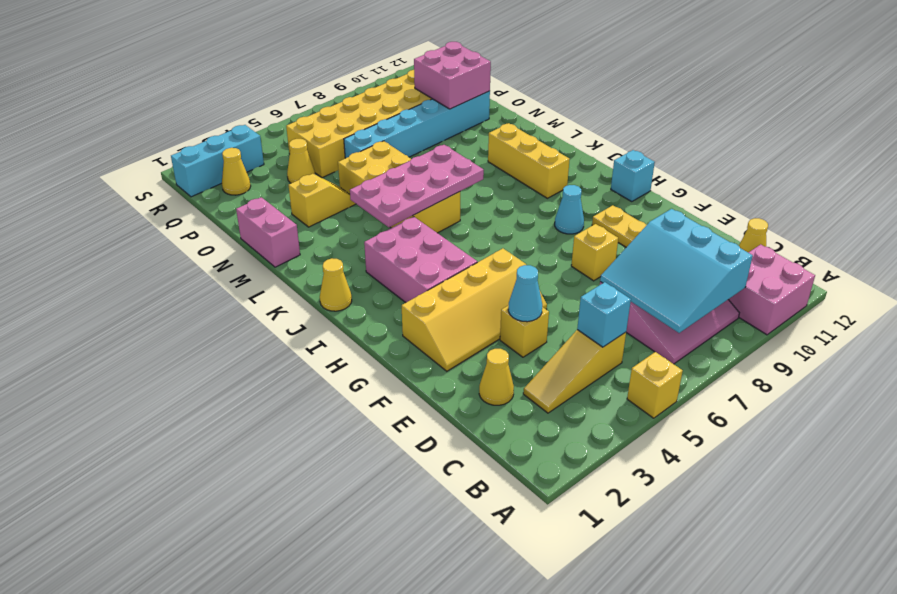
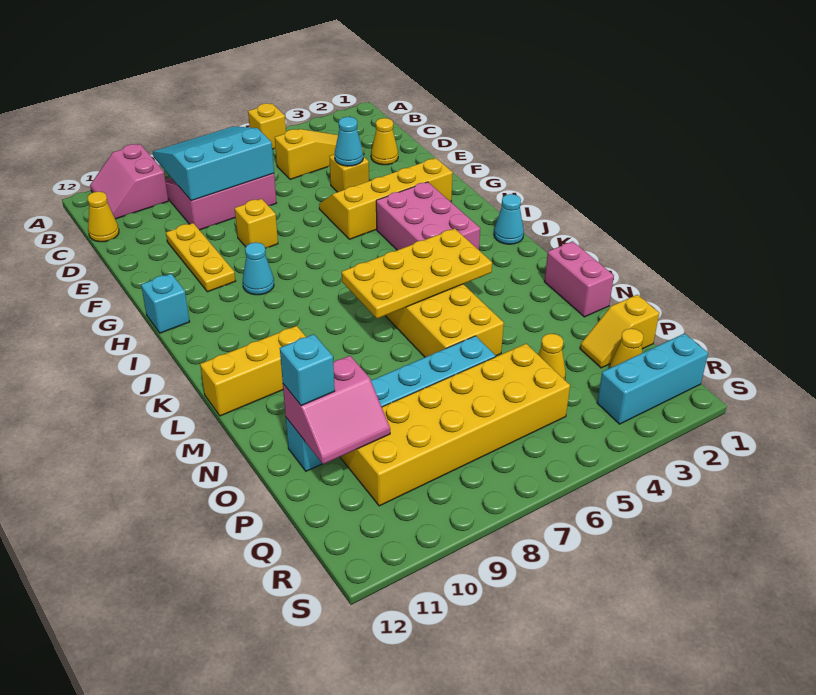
pink brick A10:B11 level 1 -> pink slope A10:B11 level 1 top 10
cyan slope B7:D9 level 2 top 9 -> cyan slope B7:D9 level 2 top D
cyan brick C5 level 2 -> cyan brick O11 level 3
yellow cone J1 level 1 -> cyan cone J1 level 1
yellow brick J10:L10 level 1 -> yellow brick L10:L12 level 1
pink plate K4:L7 level 2 -> yellow plate K4:L7 level 2
yellow slope N3:N4 level 1 top 3 -> yellow slope P1:P2 level 1 top 1
pink brick O10:P11 level 2 -> pink slope O10:P11 level 2 top O

